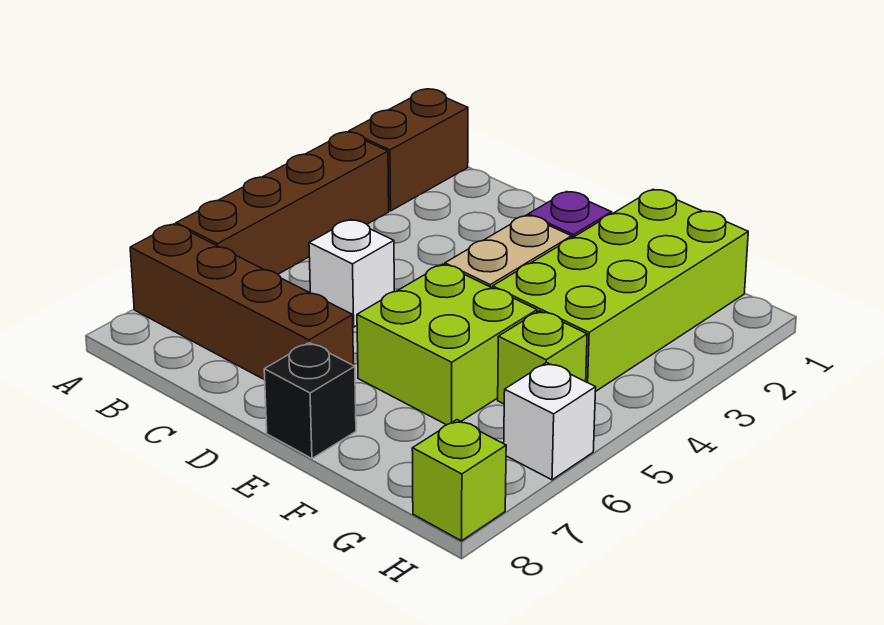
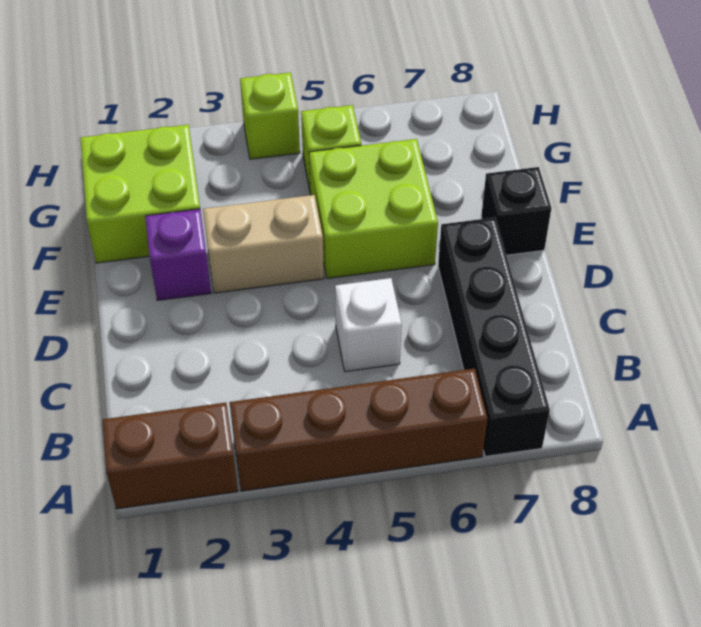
brown brick A7:D7 level 1 -> black brick A7:D7 level 1
lime brick F1:G4 level 1 -> lime brick F1:G2 level 1
white brick H6 level 1 -> none
lime brick H8 level 1 -> lime brick H4 level 1

